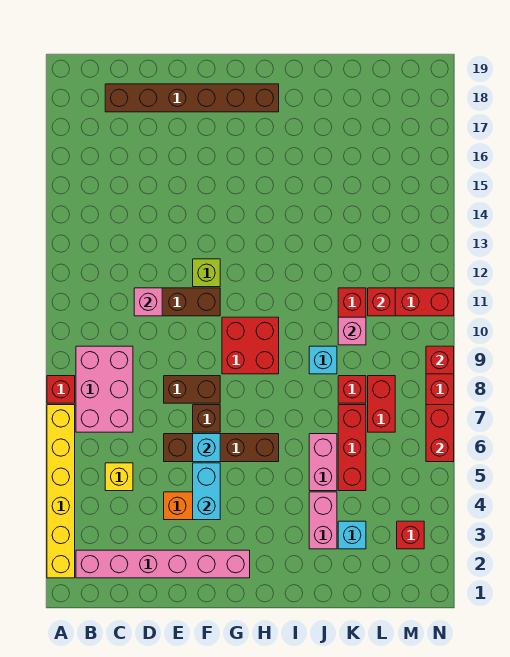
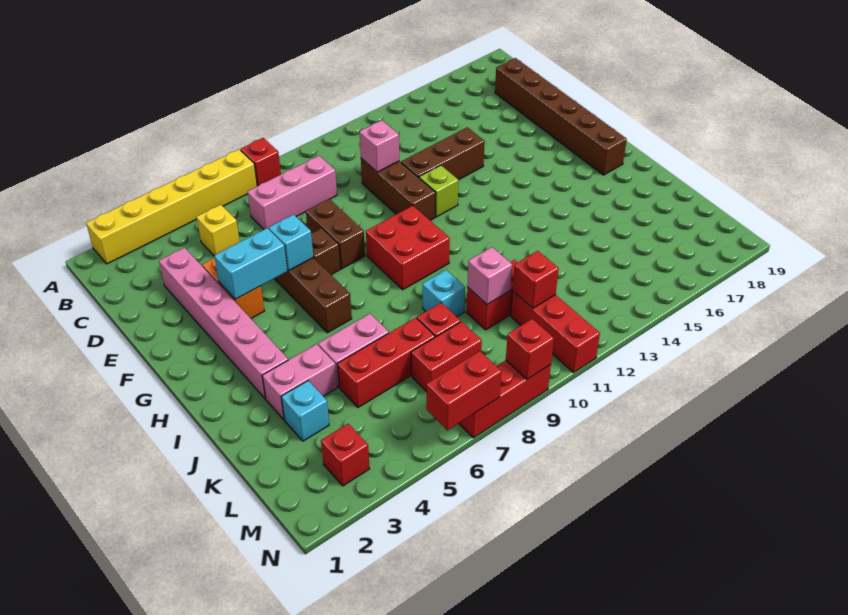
pink brick B2:G2 level 1 -> pink brick D3:I3 level 1
pink brick B7:C9 level 1 -> pink brick C7:C9 level 1
none -> brown brick E12:E14 level 1

